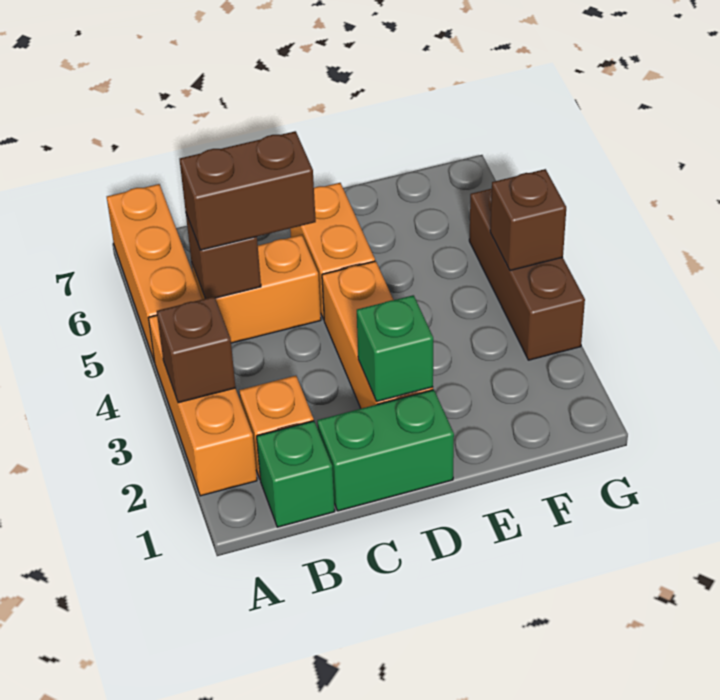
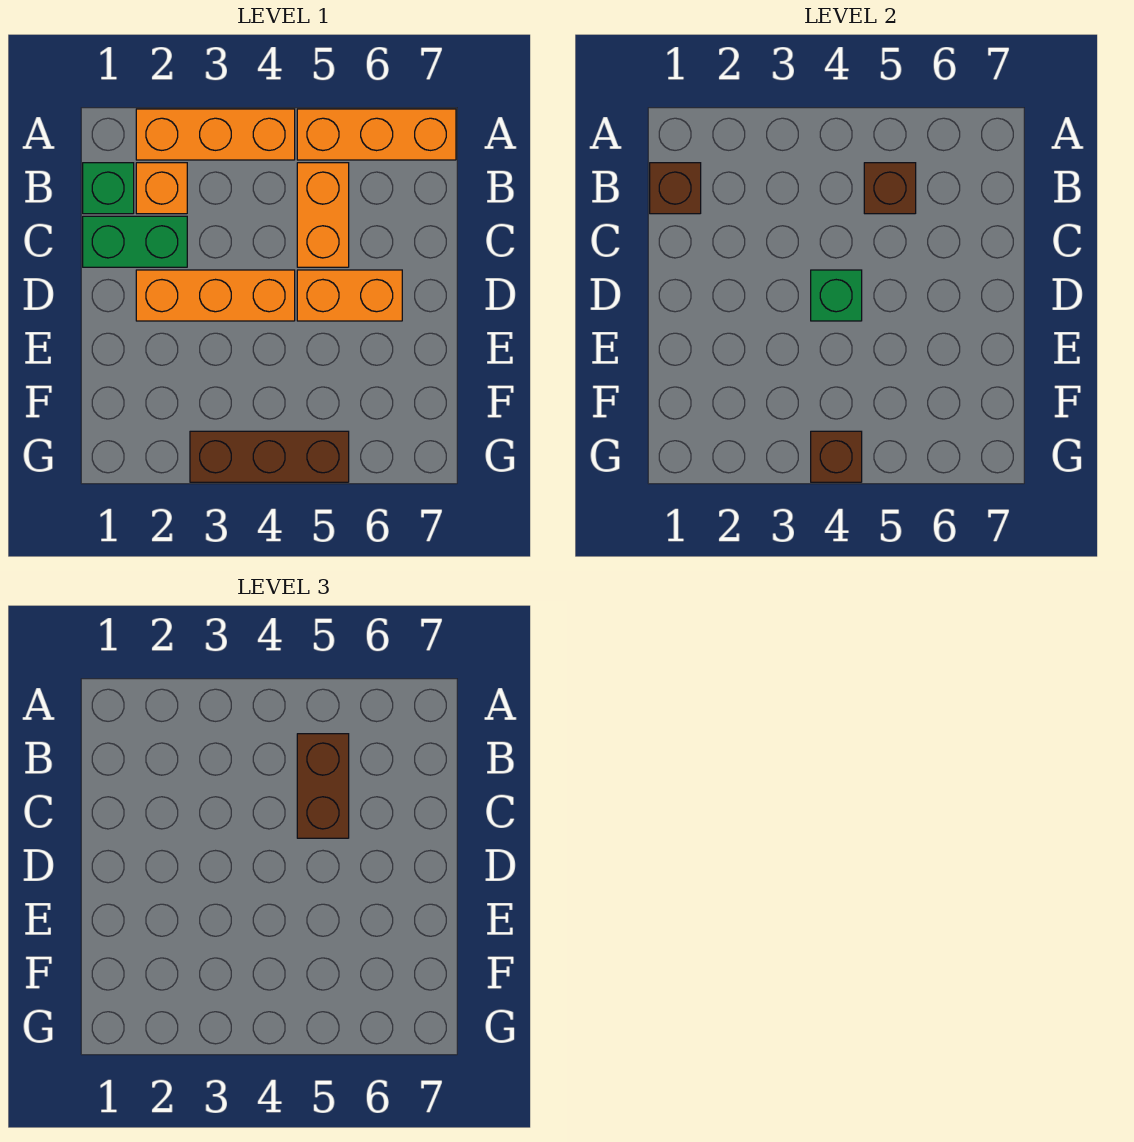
brown brick A3 level 2 -> brown brick B1 level 2
green brick C1:D1 level 1 -> green brick C1:C2 level 1
green brick D2 level 2 -> green brick D4 level 2

